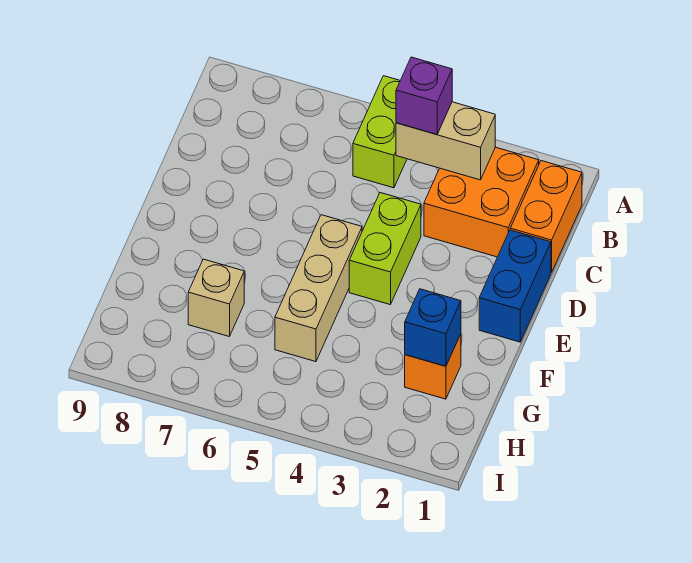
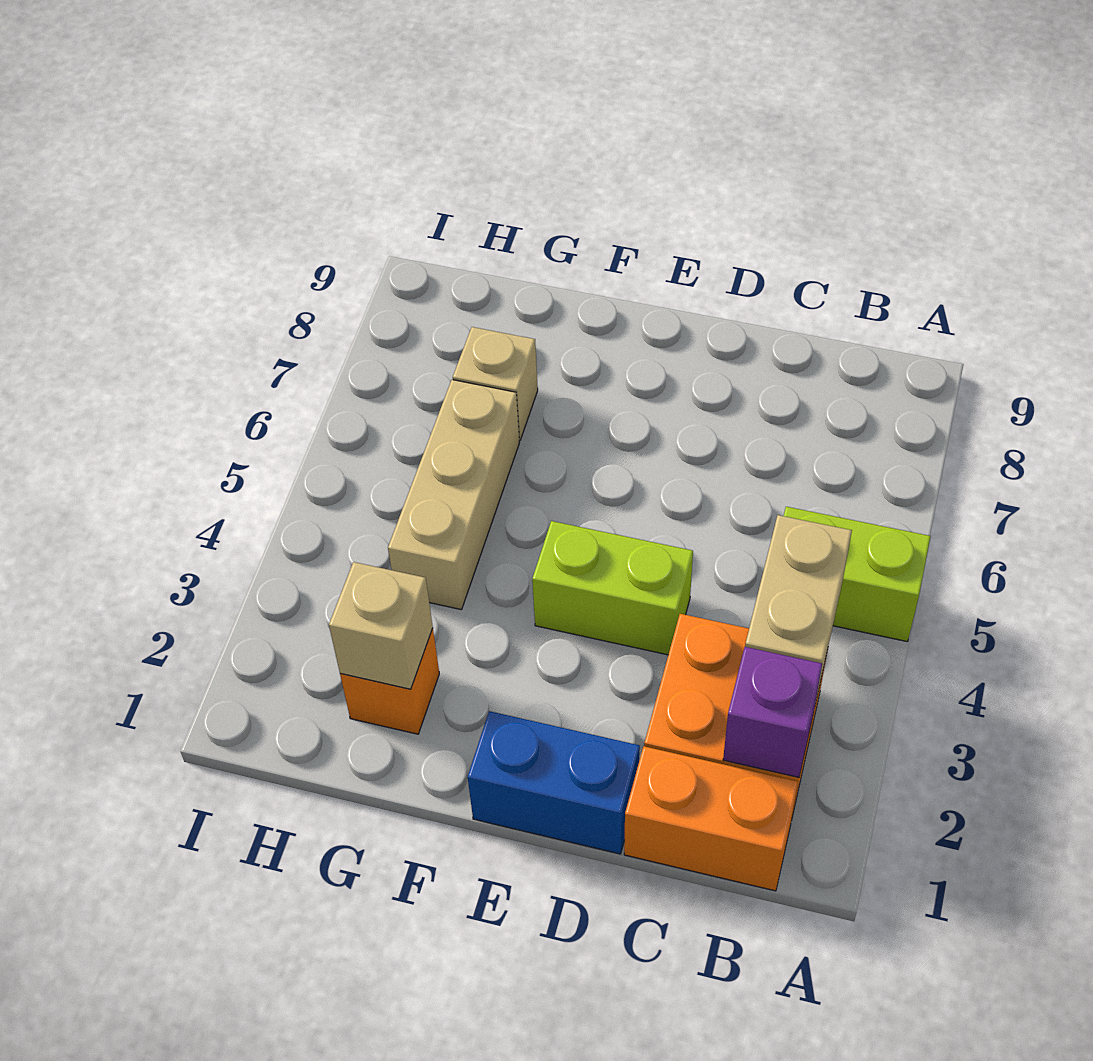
purple brick B4 level 3 -> purple brick B2 level 2
tan brick E5:G5 level 1 -> tan brick G4:G6 level 1
blue brick G2 level 2 -> tan brick G2 level 2

